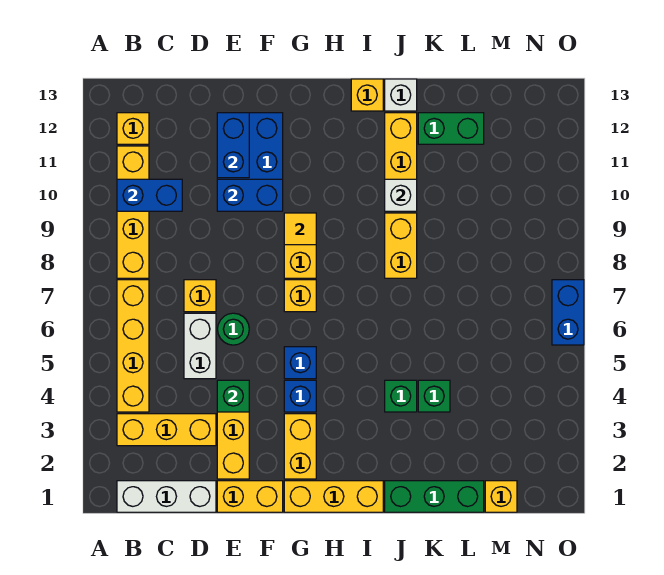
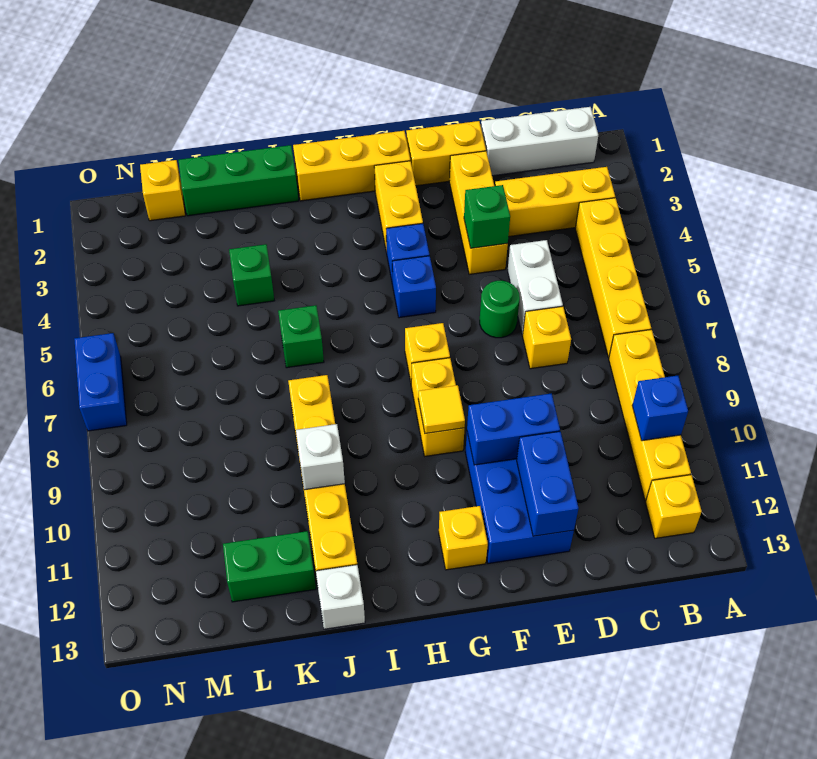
blue brick B10:C10 level 2 -> blue brick B10 level 2
yellow brick I13 level 1 -> yellow brick G12 level 1
green brick J4 level 1 -> green brick J6 level 1

